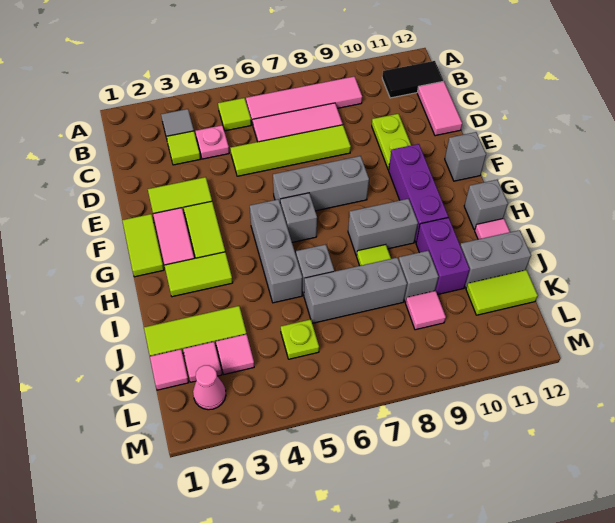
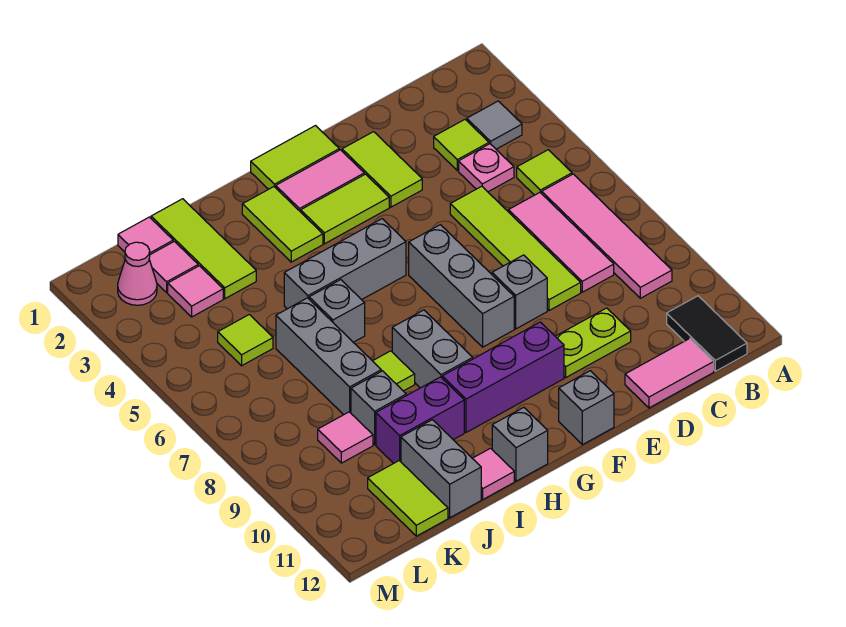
grey brick G6 level 1 -> grey brick E8 level 1
lime plate K5 level 1 -> lime tile K5 level 1

